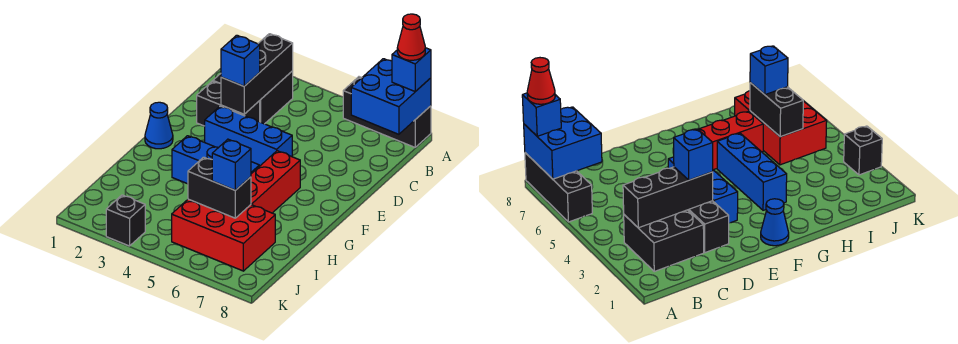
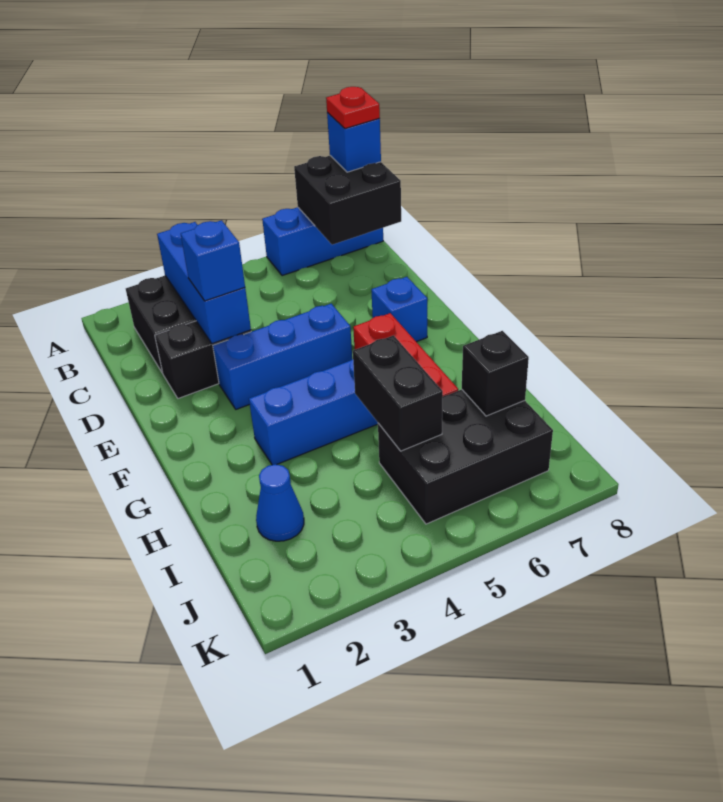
black brick A6:A8 level 1 -> blue brick A6:A8 level 1
blue brick A7:B8 level 2 -> black brick A7:B8 level 2
red cone A8 level 4 -> red plate A8 level 4
black brick B3:D3 level 2 -> blue brick B3:D3 level 2
blue cone F1 level 1 -> blue cone I2 level 1
red brick I5:J7 level 1 -> black brick I5:J7 level 1
black brick I5:I6 level 2 -> black brick H5:I5 level 2
blue brick I6 level 3 -> blue brick E7 level 1
black brick K3 level 1 -> black brick I7 level 2

